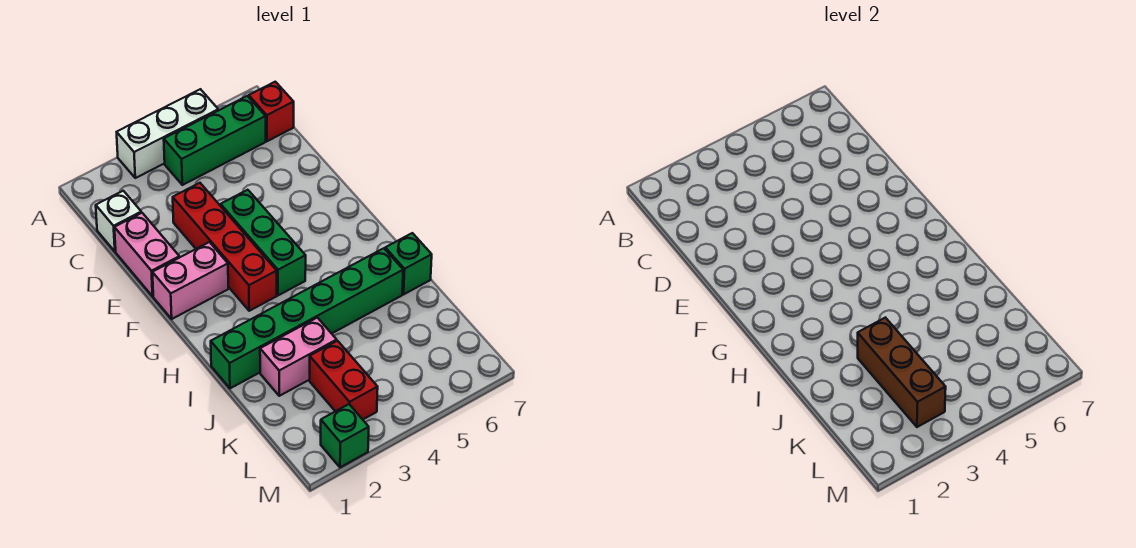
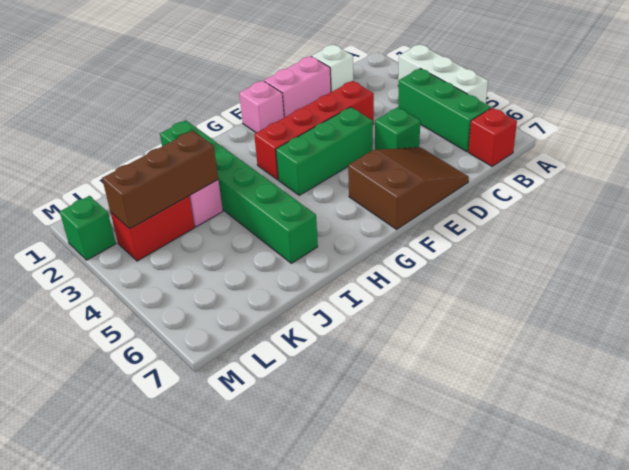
none -> brown slope D6:F7 level 1 top F
pink brick F1:F2 level 1 -> pink brick F1 level 1
green brick I7 level 1 -> green brick D5 level 1

